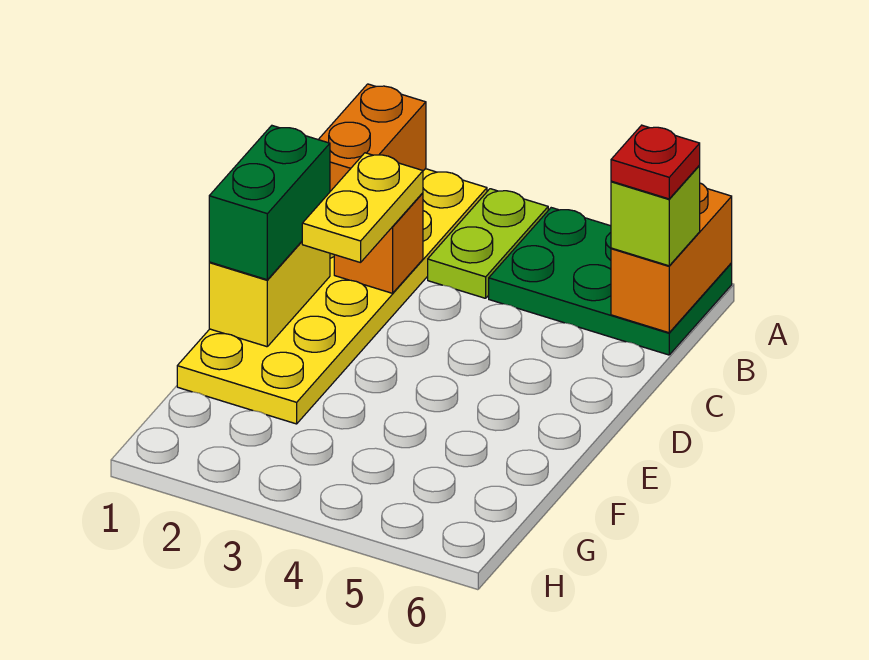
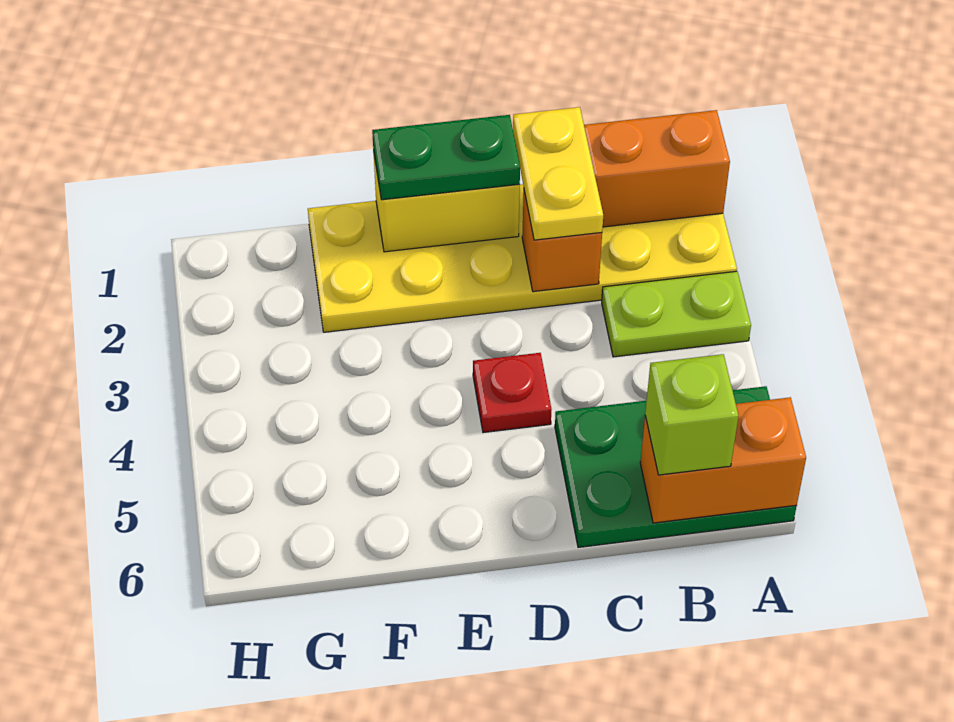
green plate A4:B6 level 1 -> green plate A5:C6 level 1
red plate B6 level 4 -> red plate D4 level 1
yellow plate C2:D2 level 3 -> yellow plate C1:C2 level 3
green brick D1:E1 level 3 -> green plate D1:E1 level 3

